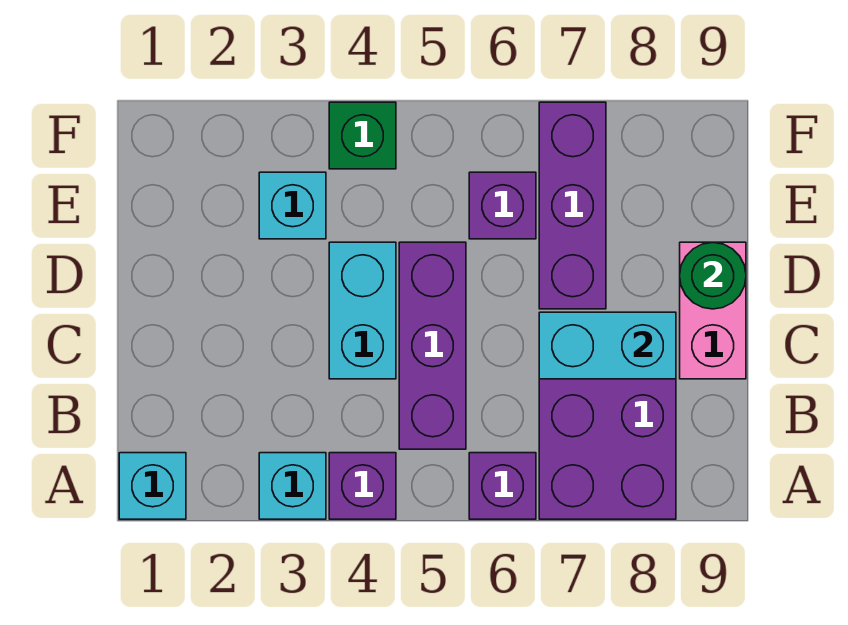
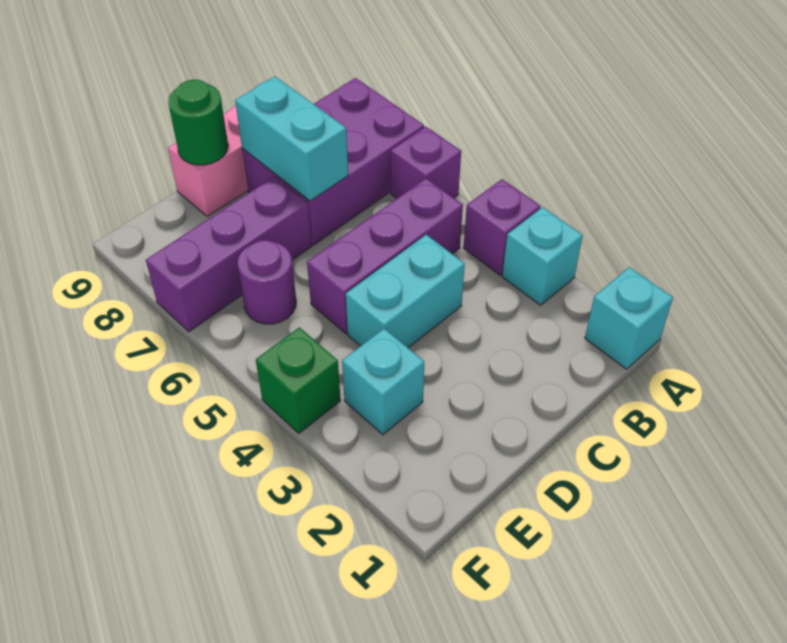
purple brick E6 level 1 -> purple round brick E6 level 1

